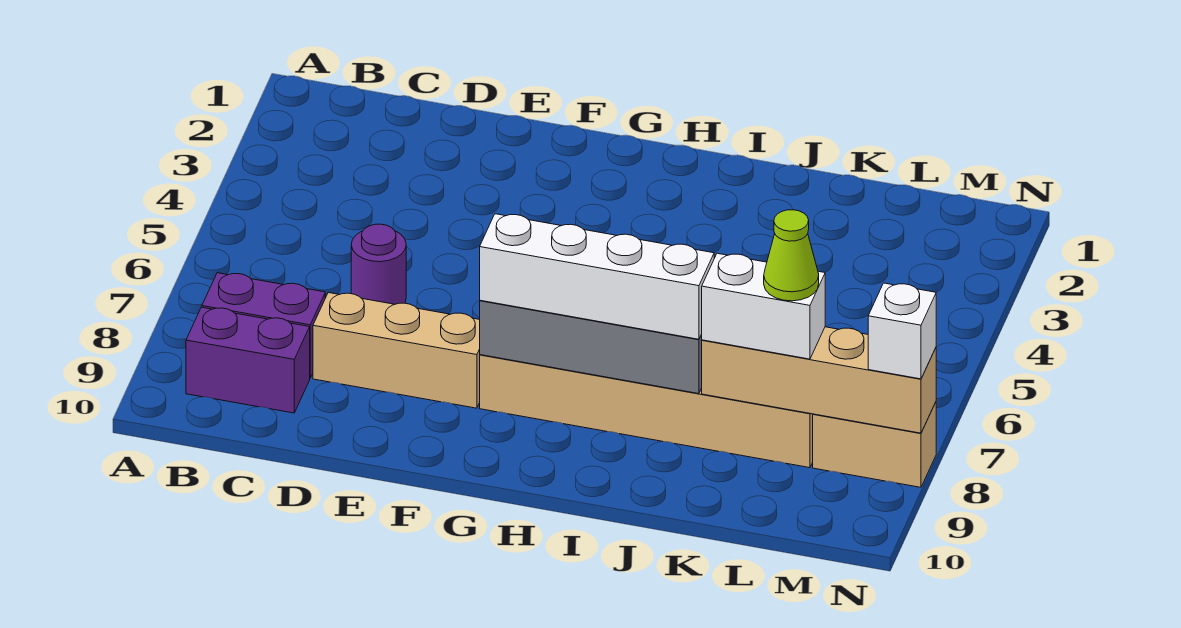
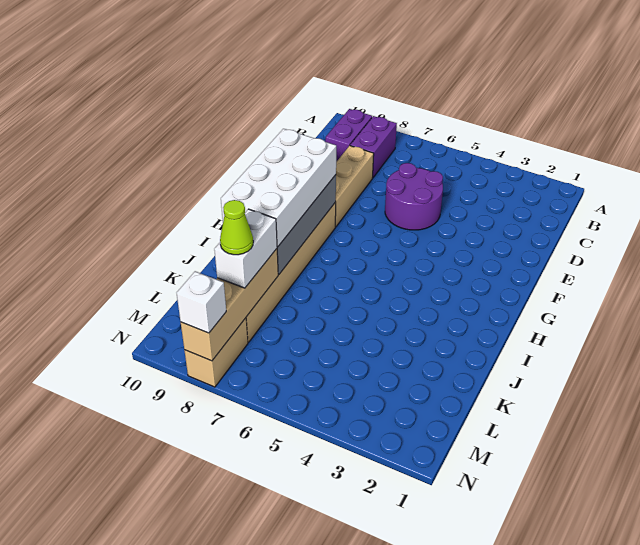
purple round brick D6 level 1 -> purple round brick D5:E6 level 1
white brick G8:J8 level 3 -> white brick G8:J9 level 3

